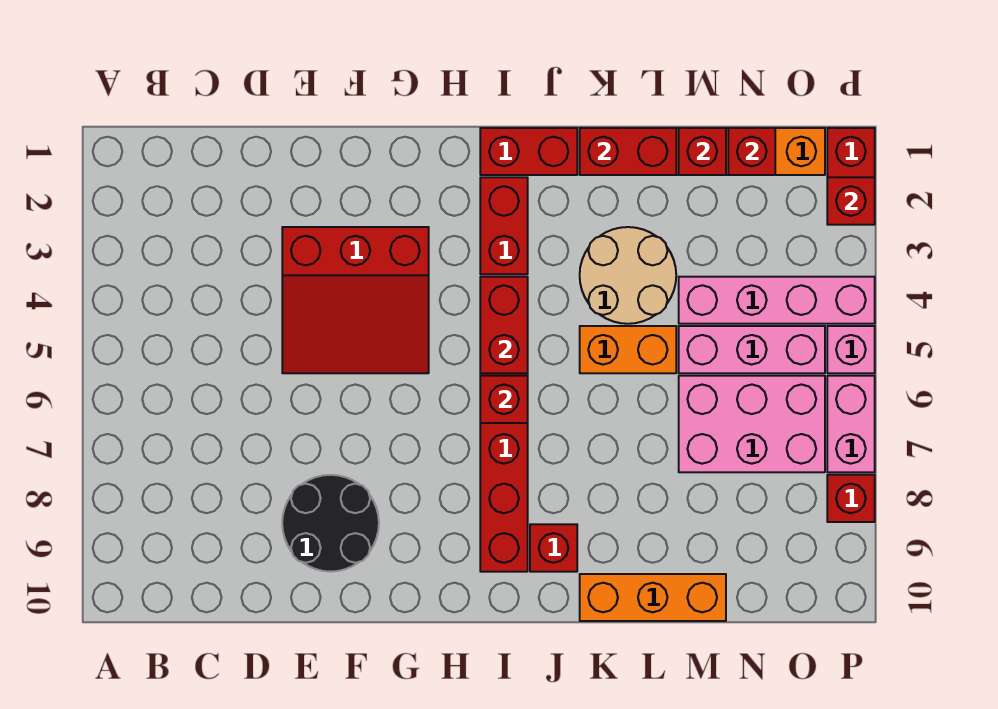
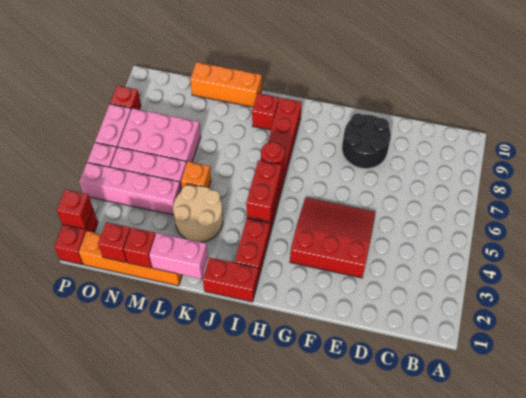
red brick I6 level 2 -> red round brick I6 level 2
red brick K1:L1 level 2 -> pink brick K1:L1 level 2
orange brick K5:L5 level 1 -> orange brick L5 level 1

